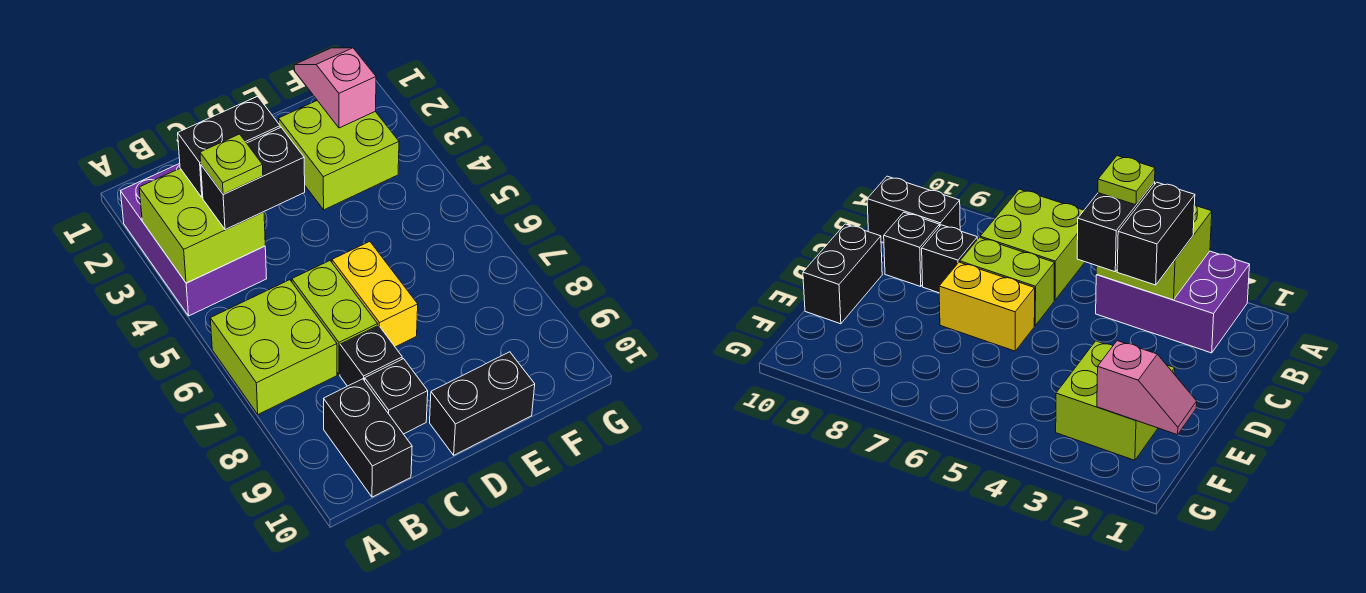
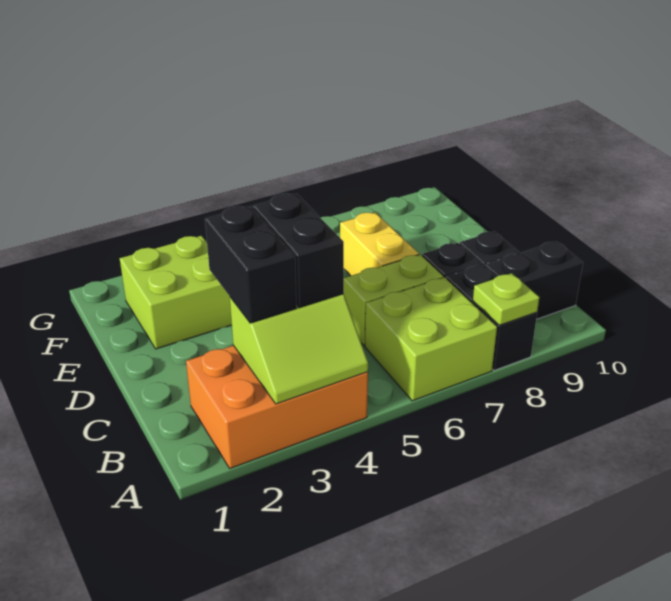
purple brick A2:B4 level 1 -> orange brick A2:B4 level 1
lime brick A3:B4 level 2 -> lime slope A3:B4 level 2 top B
lime plate B4 level 4 -> lime plate A8 level 2
yellow brick D6:D7 level 1 -> yellow brick D7:E7 level 1
black brick D10:E10 level 1 -> black brick A8:B8 level 1
pink slope F1:F2 level 2 top 2 -> none

